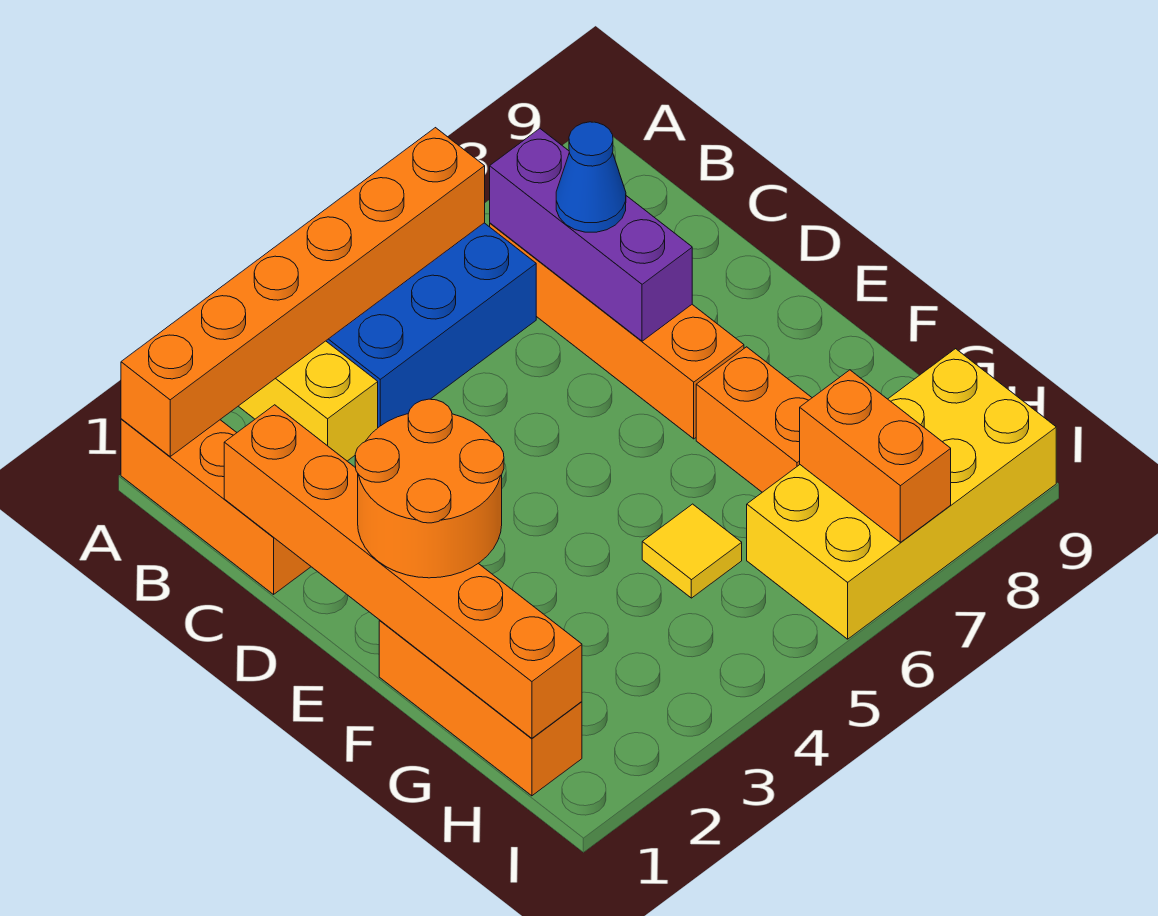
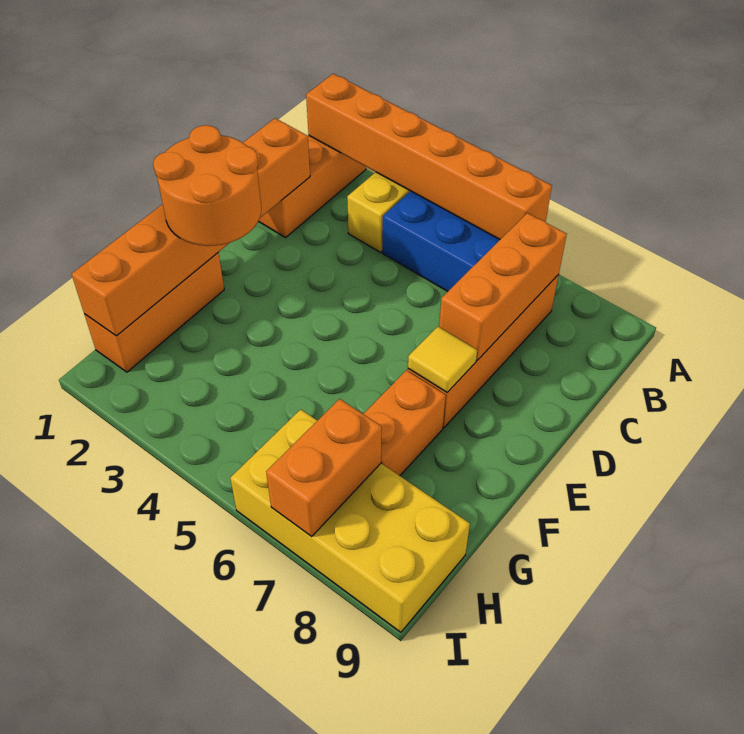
purple brick B7:D7 level 2 -> orange brick B7:D7 level 2
blue cone C7 level 3 -> none
yellow tile G5 level 1 -> yellow tile E7 level 2

